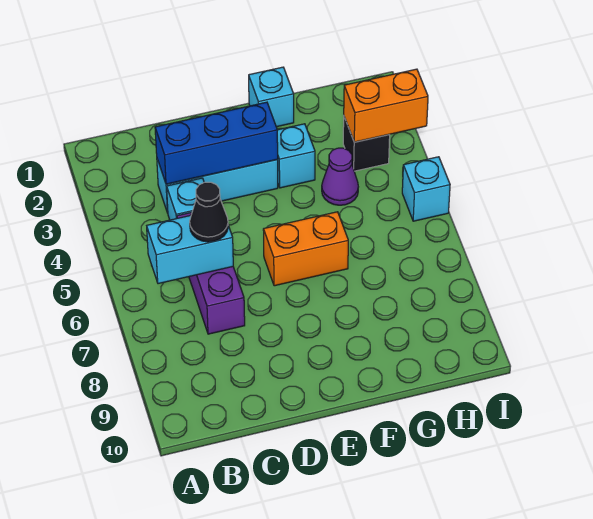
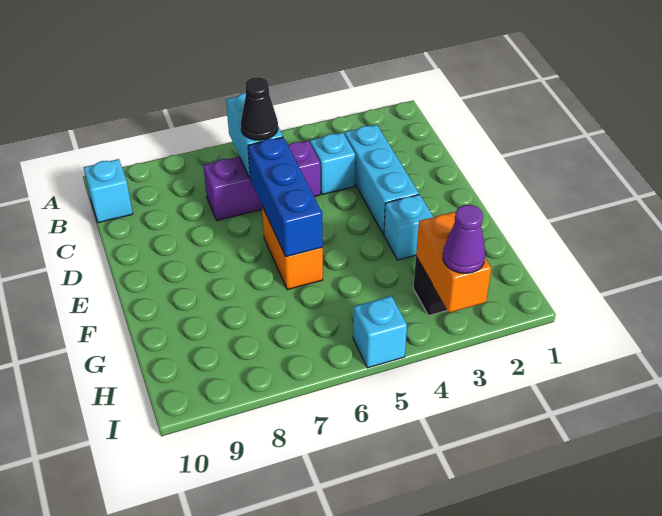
blue brick C3:E3 level 2 -> blue brick D6:F6 level 2
cyan brick F1 level 1 -> cyan brick B10 level 1
purple cone G4 level 1 -> purple cone I3 level 3

